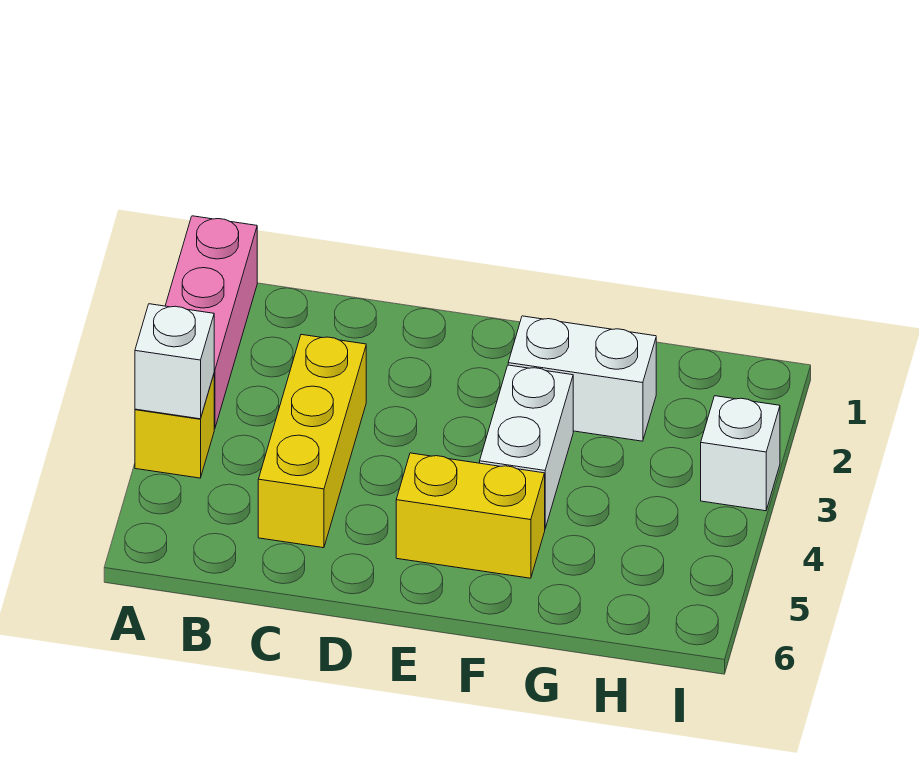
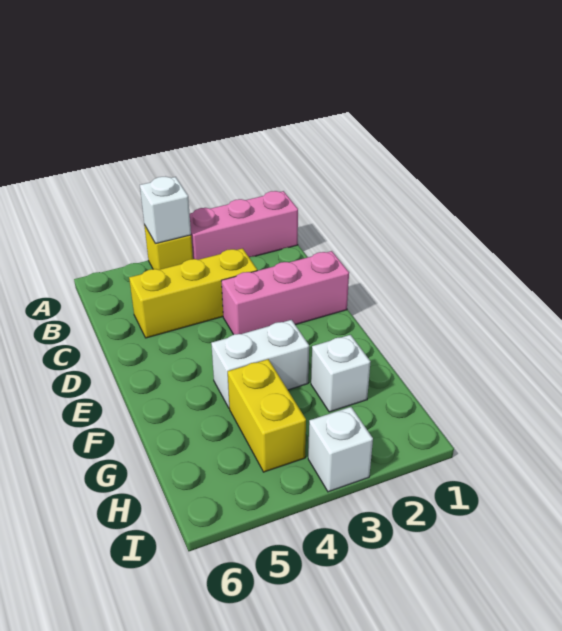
none -> pink brick D1:D3 level 1
yellow brick E5:F5 level 1 -> yellow brick G4:H4 level 1
white brick F2:G2 level 1 -> white brick G2 level 1

